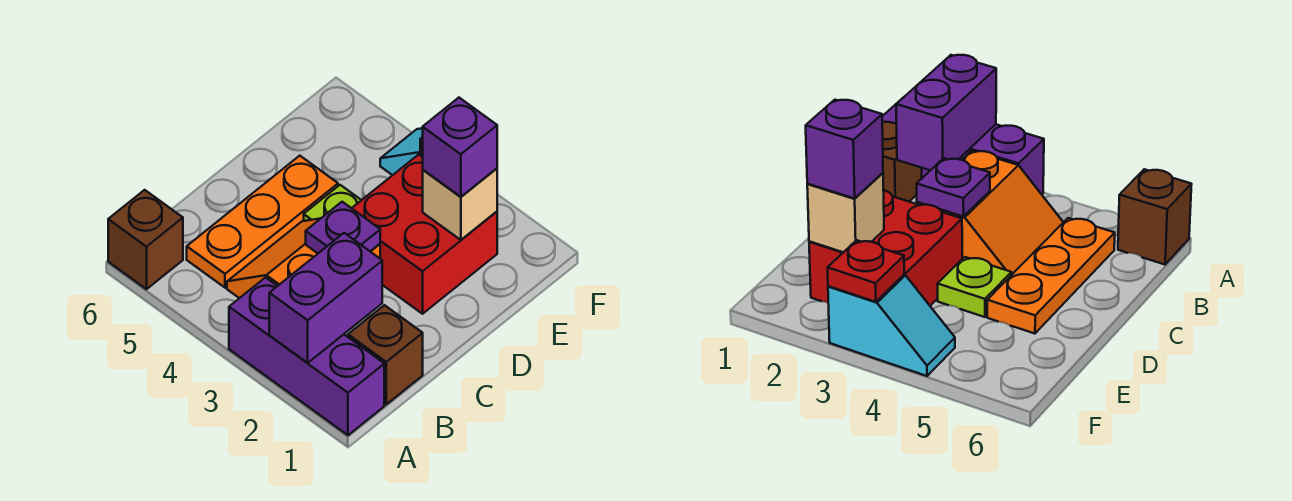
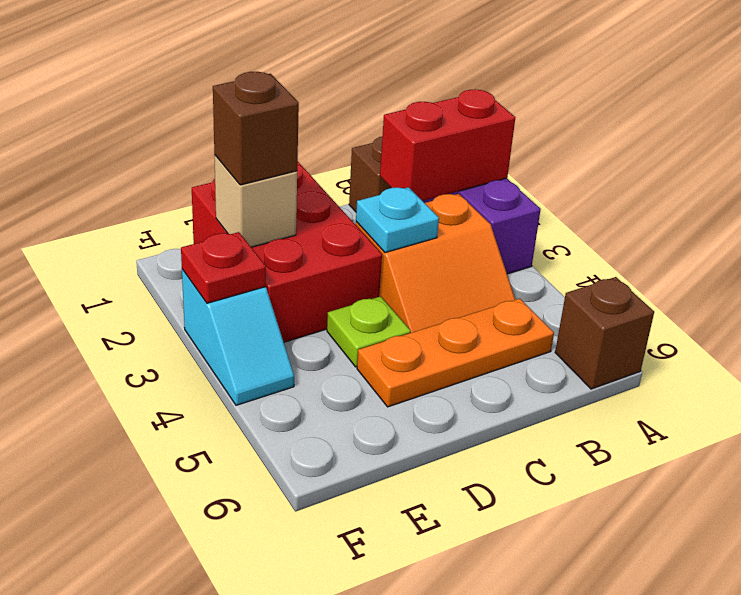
purple brick A2:B2 level 2 -> red brick A2:B2 level 2
purple plate C3 level 2 -> cyan plate C3 level 2
red brick D2:E3 level 1 -> red brick D1:E3 level 1
purple brick E2 level 3 -> brown brick E2 level 3

